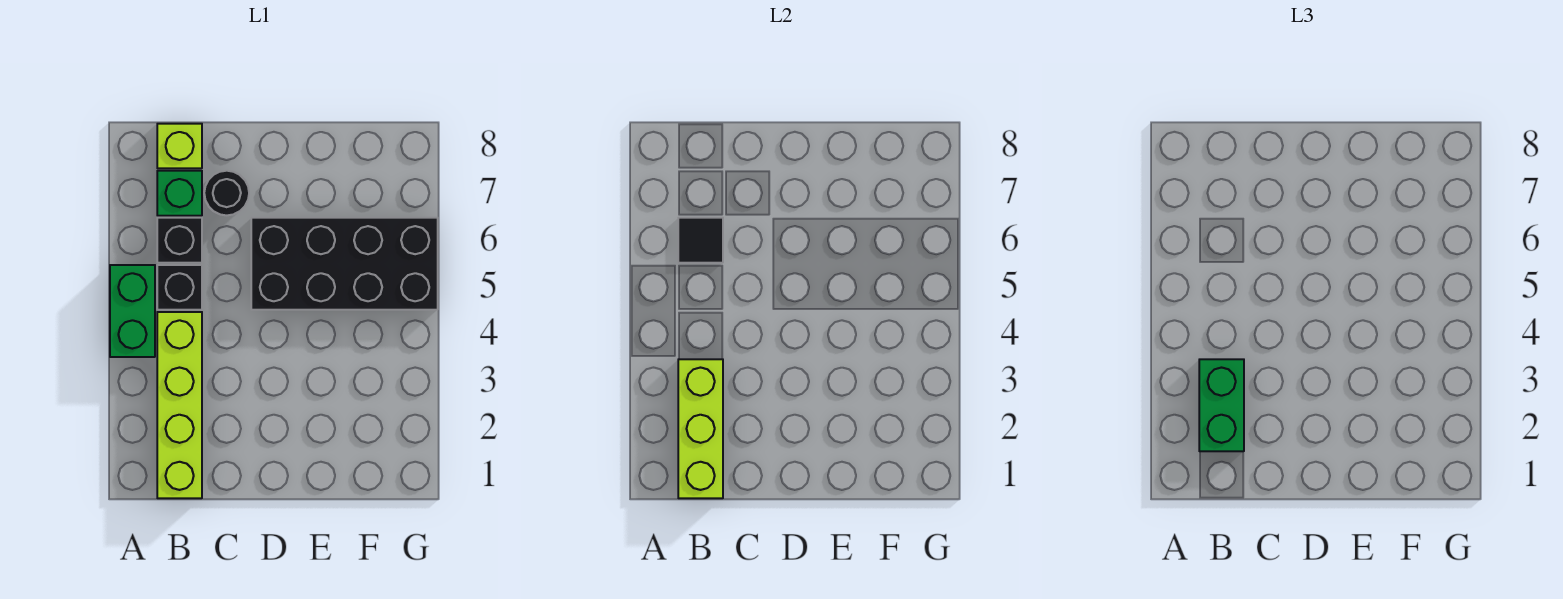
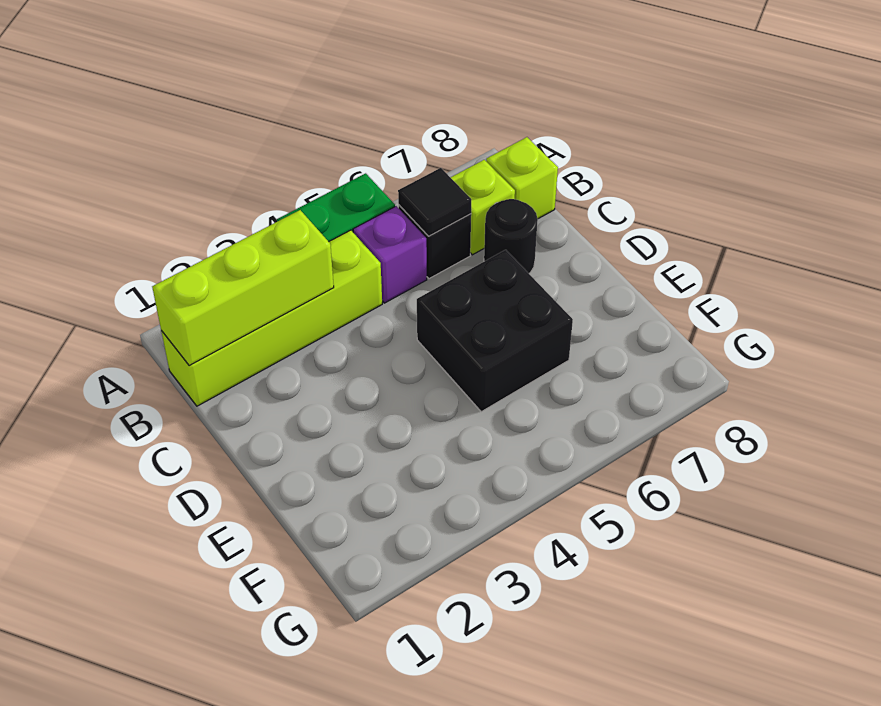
green brick B2:B3 level 3 -> none
black brick B5 level 1 -> purple brick B5 level 1
green brick B7 level 1 -> lime brick B7 level 1
black brick D5:G6 level 1 -> black brick D5:E6 level 1

